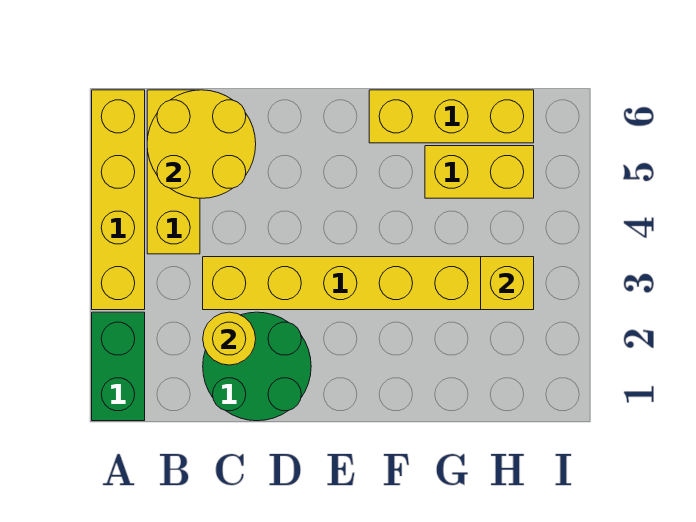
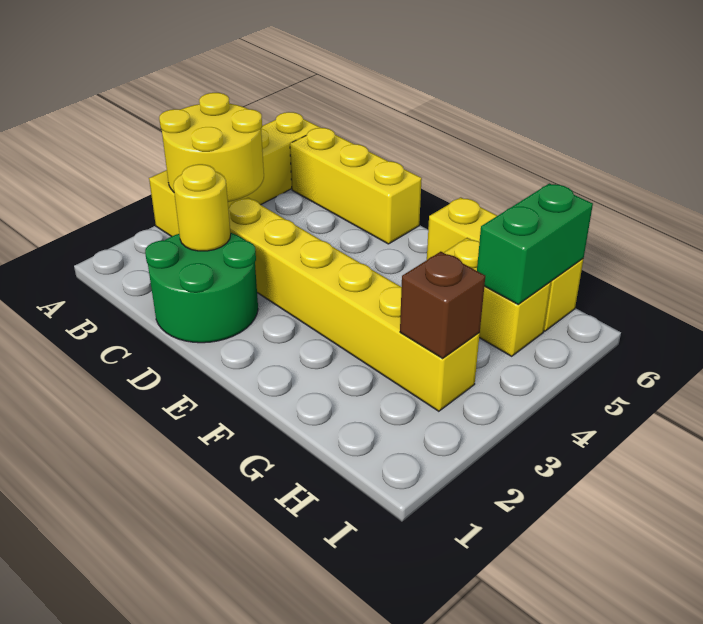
green brick A1:A2 level 1 -> green brick H5:H6 level 2
yellow brick B4:B6 level 1 -> yellow brick B6:D6 level 1
yellow round brick B5:C6 level 2 -> yellow round brick A3:B4 level 2
yellow brick H3 level 2 -> brown brick H3 level 2

